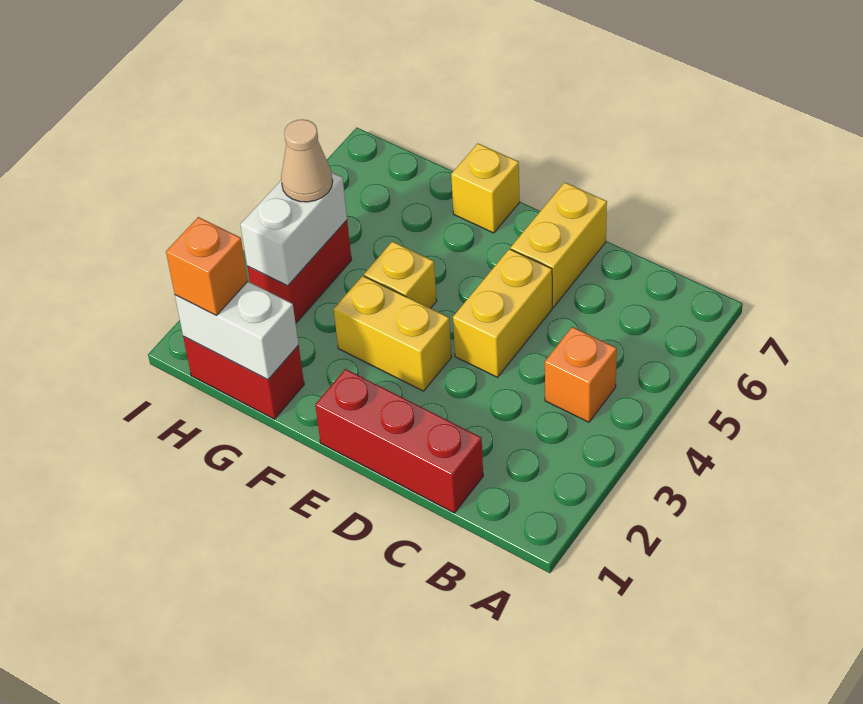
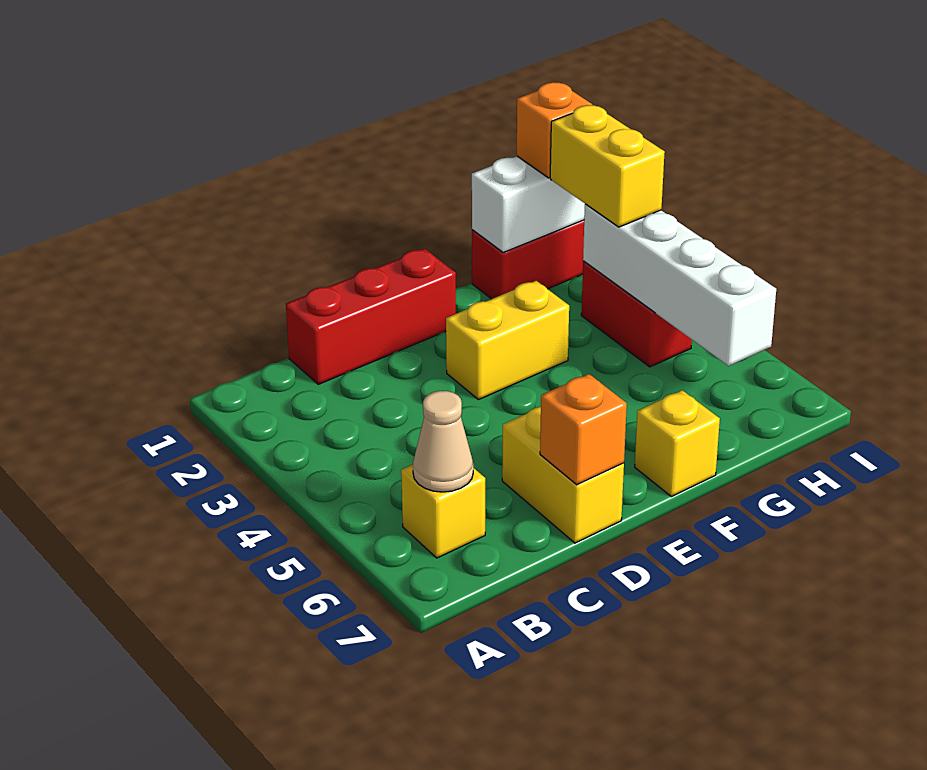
orange brick B4 level 1 -> orange brick D7 level 2
yellow brick D4:D5 level 1 -> yellow brick H2:H3 level 3
yellow brick F4 level 1 -> yellow brick B6 level 1
white brick H3:H4 level 2 -> white brick H3:H6 level 2
tan cone H4 level 3 -> tan cone B6 level 2

